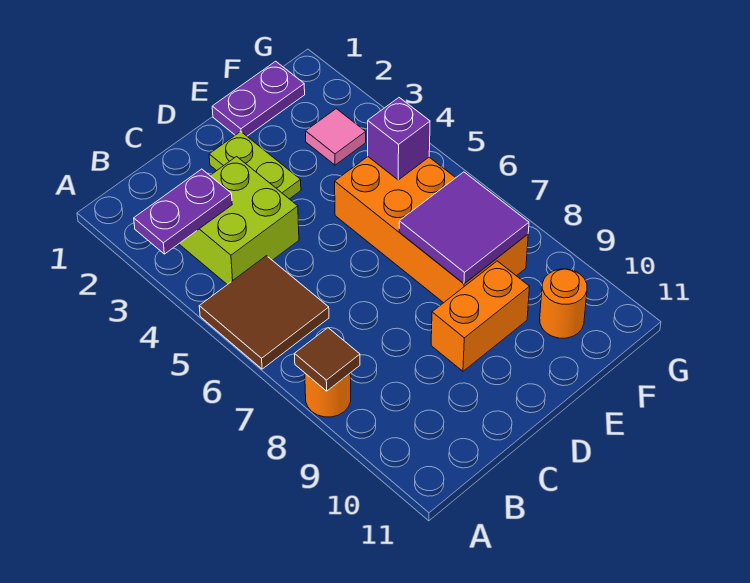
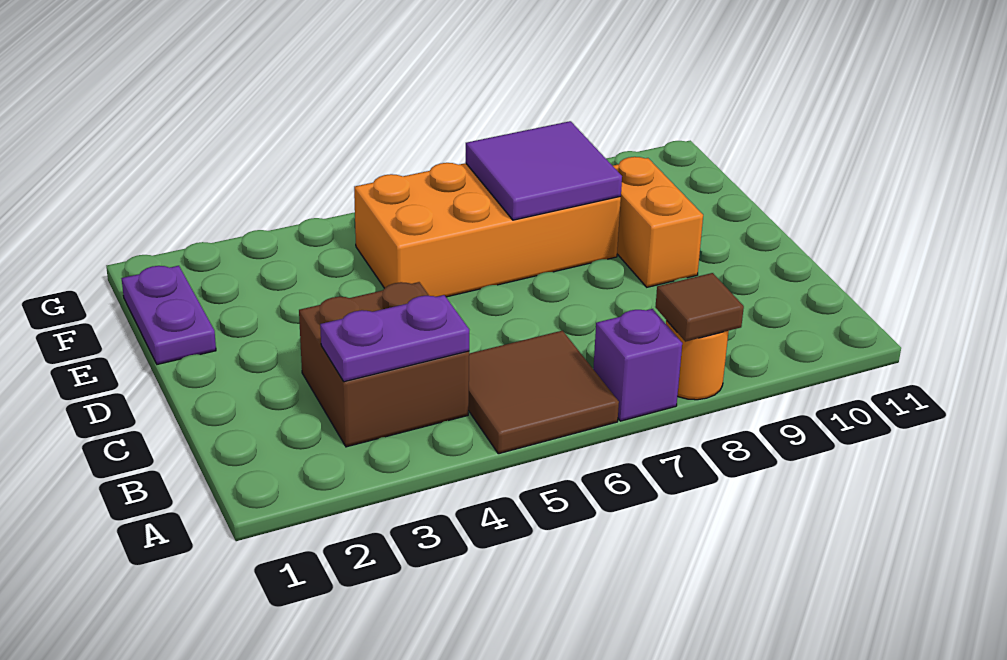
purple plate A3:B3 level 2 -> purple plate B3:B4 level 2
lime brick B3:C4 level 1 -> brown brick B3:C4 level 1
lime plate D2:D3 level 1 -> none
pink tile F3 level 1 -> none
purple brick F5 level 2 -> purple brick A7 level 1
orange round brick F10 level 1 -> none

